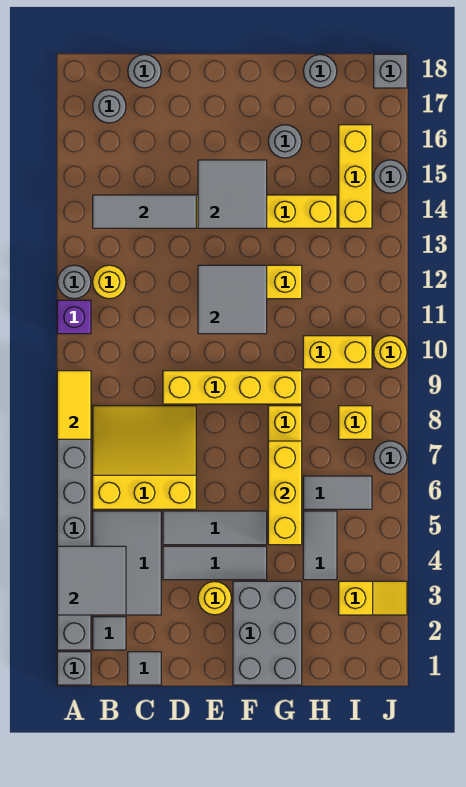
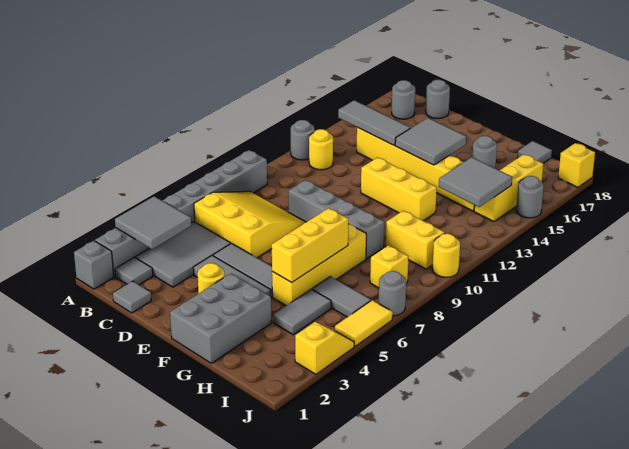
yellow tile A8:A9 level 2 -> yellow tile J5:J6 level 1
purple brick A11 level 1 -> none
yellow brick D9:G9 level 1 -> grey brick D9:G9 level 1
grey tile E11:F12 level 2 -> grey tile H13:I14 level 2
grey round brick H18 level 1 -> grey tile H18 level 1
yellow slope I3:J3 level 1 top I -> yellow slope J3:J4 level 1 top 3
grey brick J18 level 1 -> yellow brick J18 level 1

